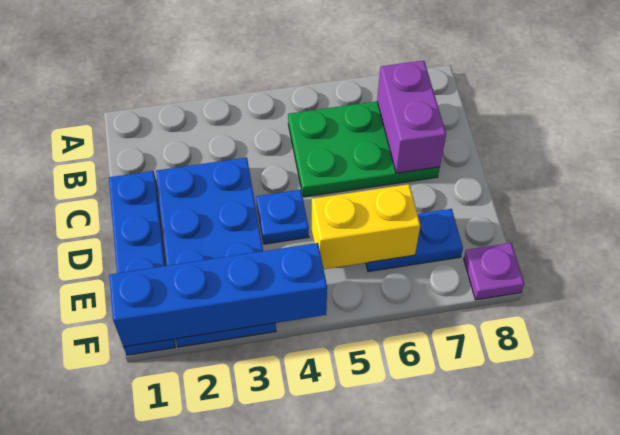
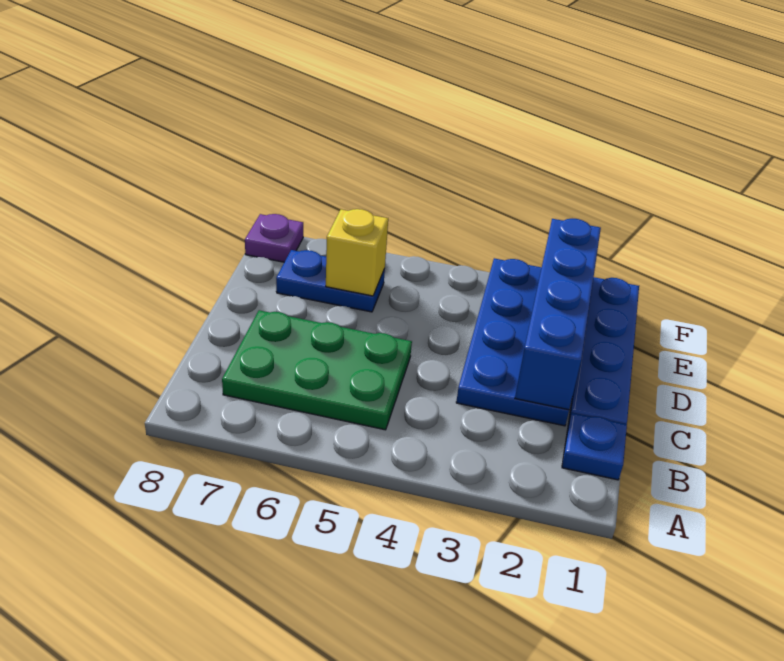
purple brick B7:C7 level 2 -> none
blue plate D4 level 1 -> blue plate B1 level 1
yellow brick E5:E6 level 2 -> yellow brick E6 level 2
blue brick F1:F4 level 2 -> blue brick C2:F2 level 2

